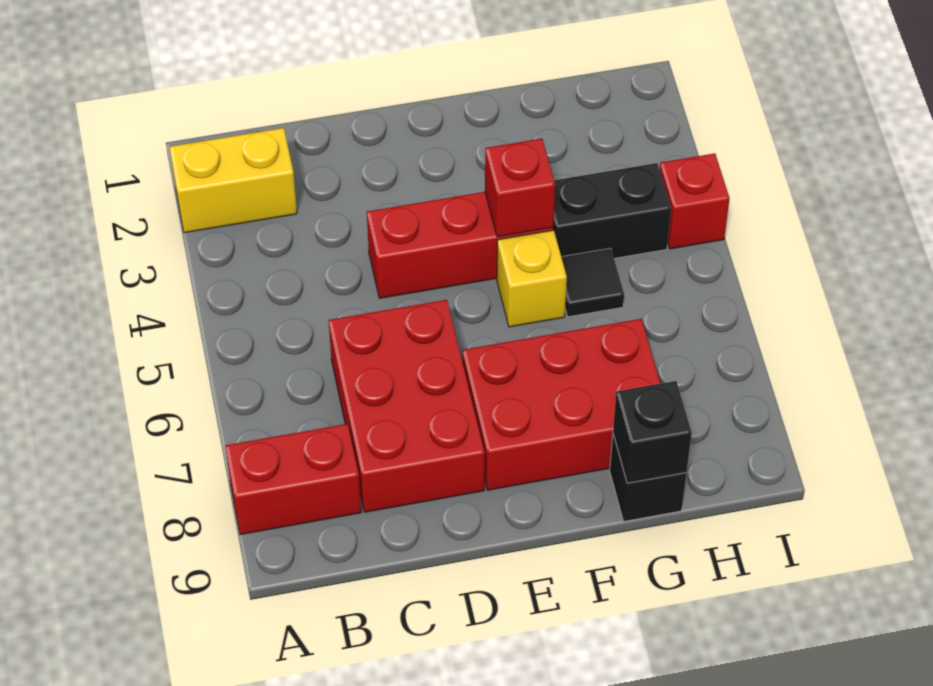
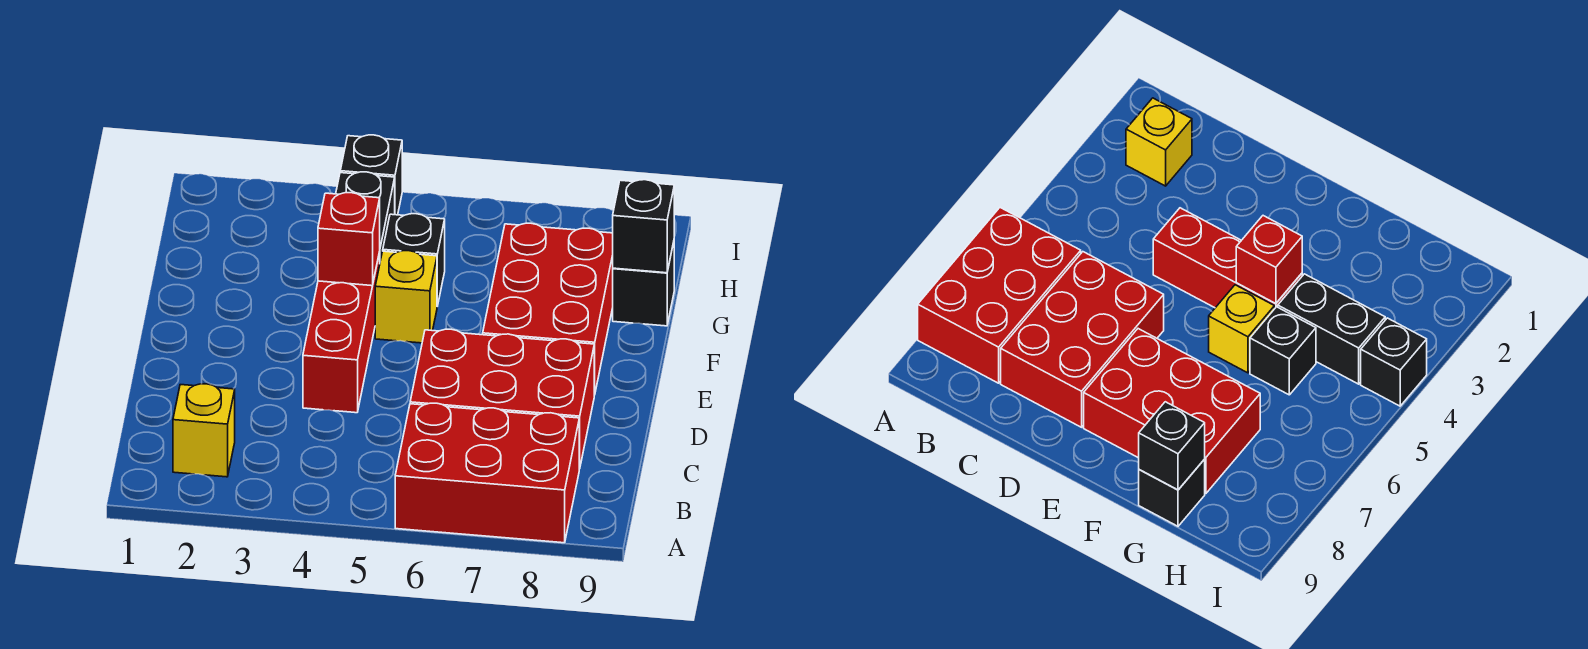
yellow brick A2:B2 level 1 -> yellow brick B2 level 1
red brick A8:B8 level 1 -> red brick A6:B8 level 1
black tile G5 level 1 -> black brick G5 level 1
red brick I4 level 1 -> black brick I4 level 1

